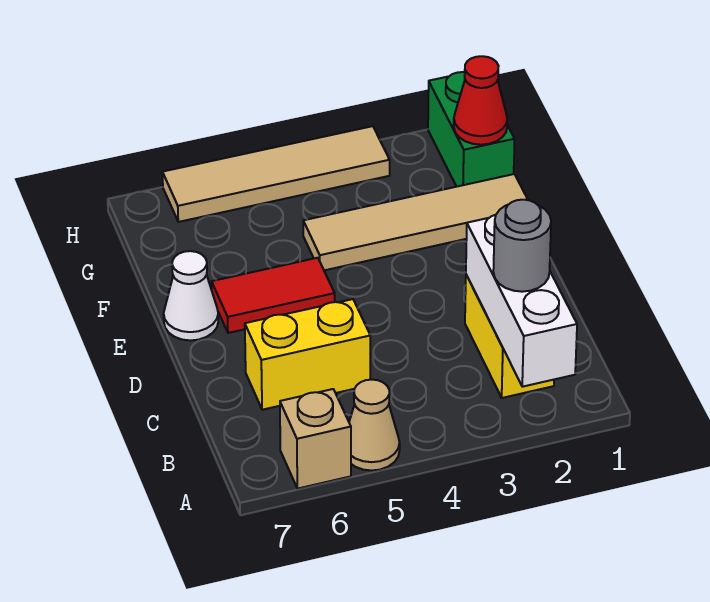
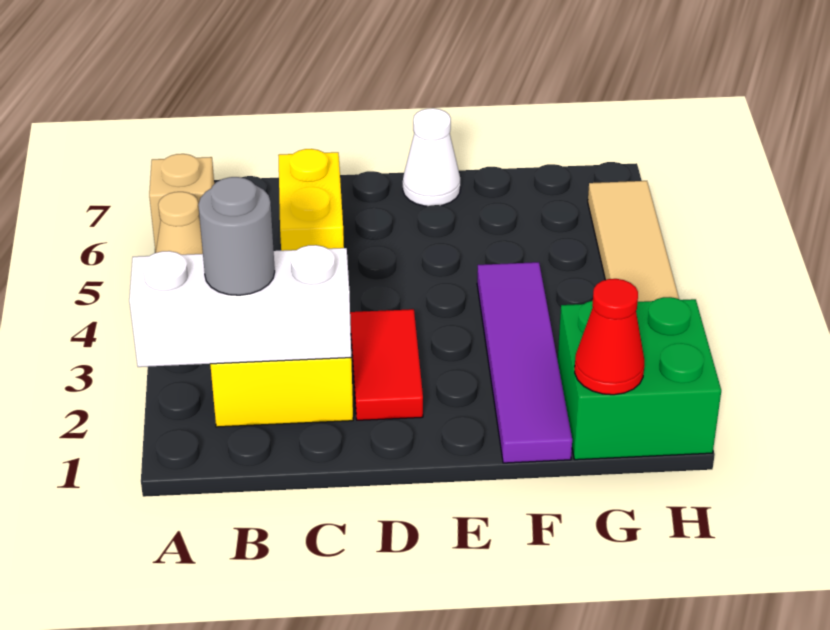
red tile E5:E6 level 1 -> red tile D2:D3 level 1
tan tile F1:F4 level 1 -> purple tile F1:F4 level 1
green brick G1:H1 level 1 -> green brick G1:H2 level 1

